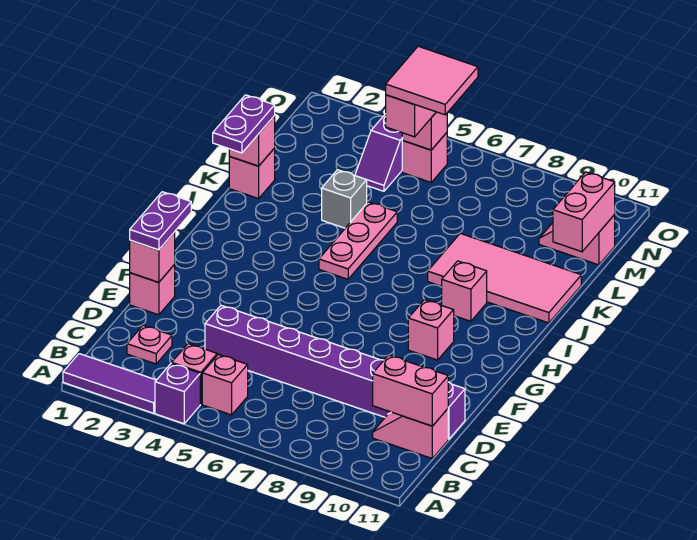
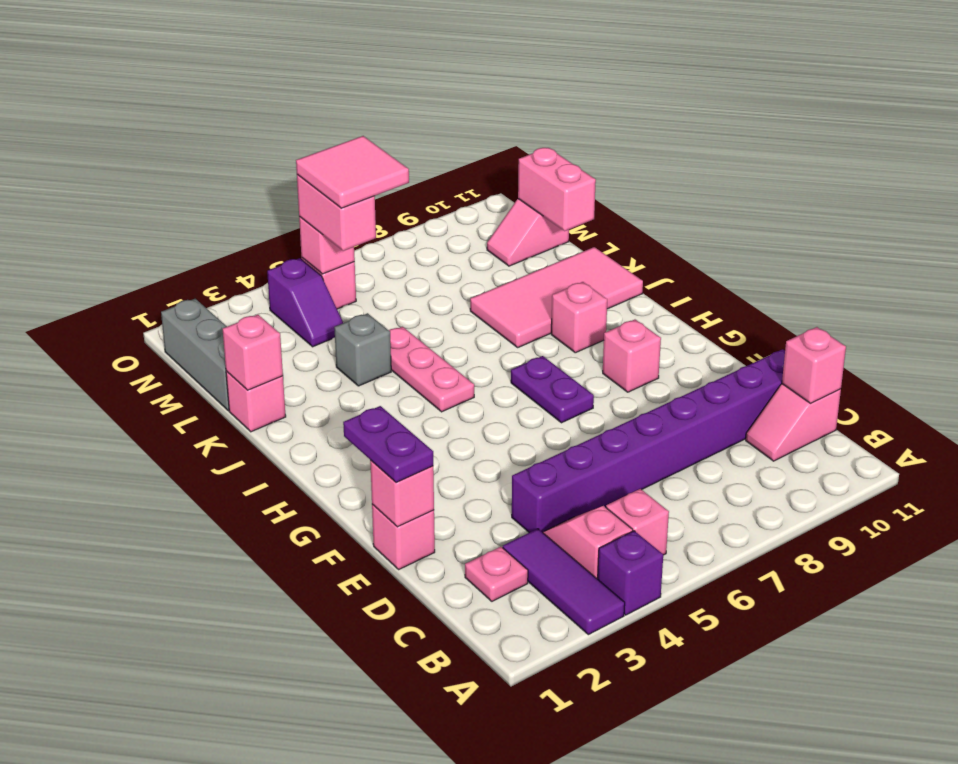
purple tile A1:A3 level 1 -> purple tile A3:C3 level 1
pink brick C10:C11 level 2 -> pink brick C11 level 2
purple plate J1:K1 level 3 -> purple plate G7:H7 level 1
none -> grey brick L1:N1 level 1

